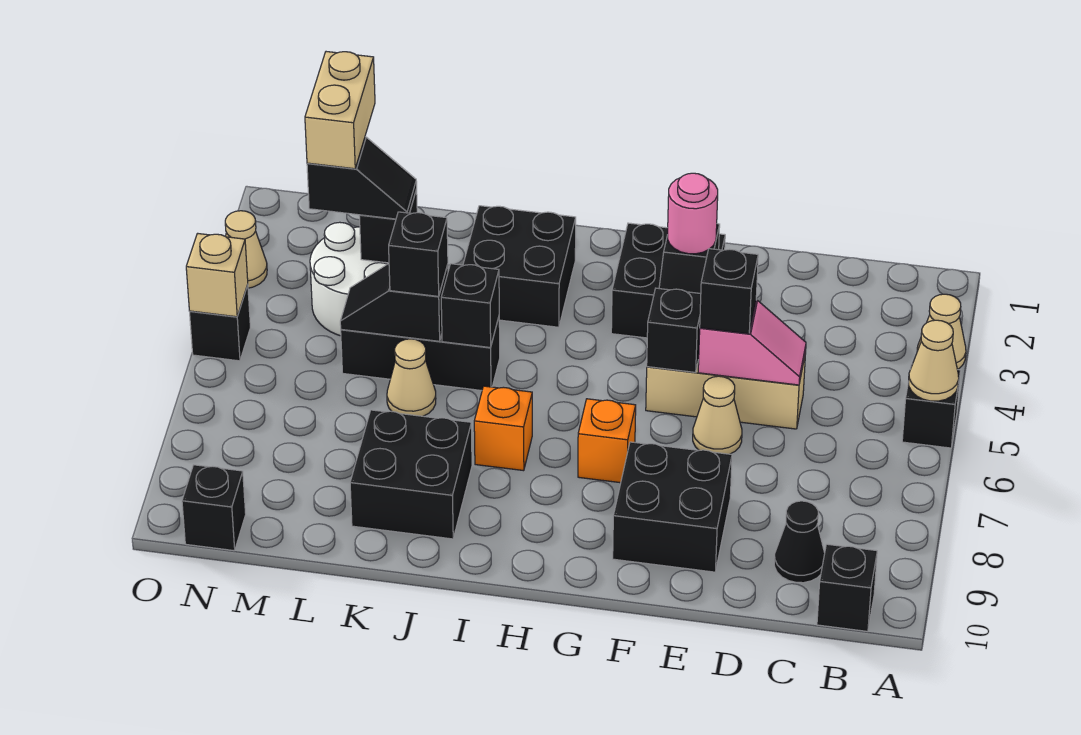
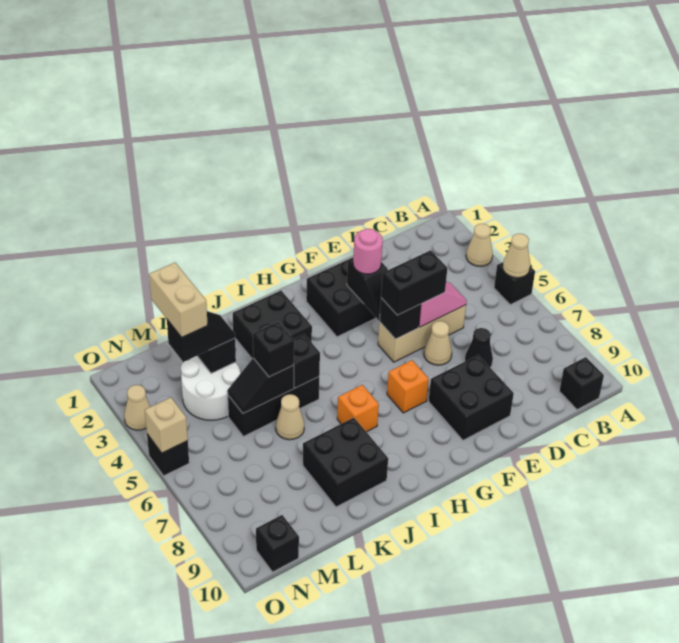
black cone C9 level 1 -> black cone D7 level 1
black brick E5 level 3 -> black brick E5:F5 level 3

